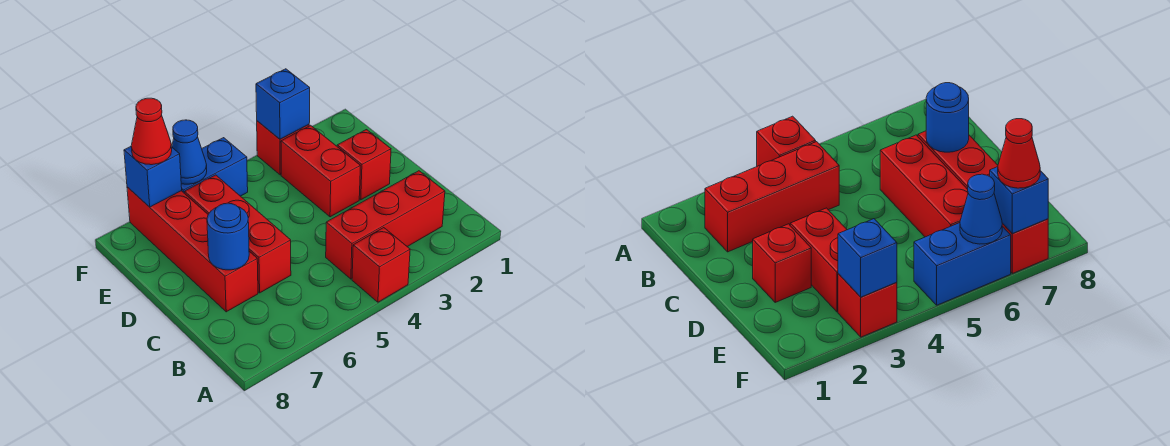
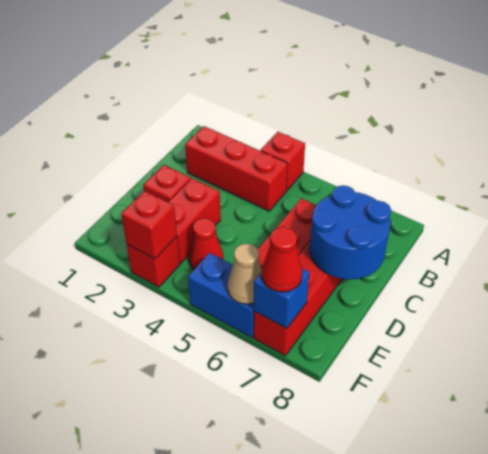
blue round brick C7 level 2 -> blue round brick C7:D8 level 2
none -> red cone E4 level 1
blue brick F3 level 2 -> red brick F3 level 2
blue cone F6 level 2 -> tan cone F6 level 2

